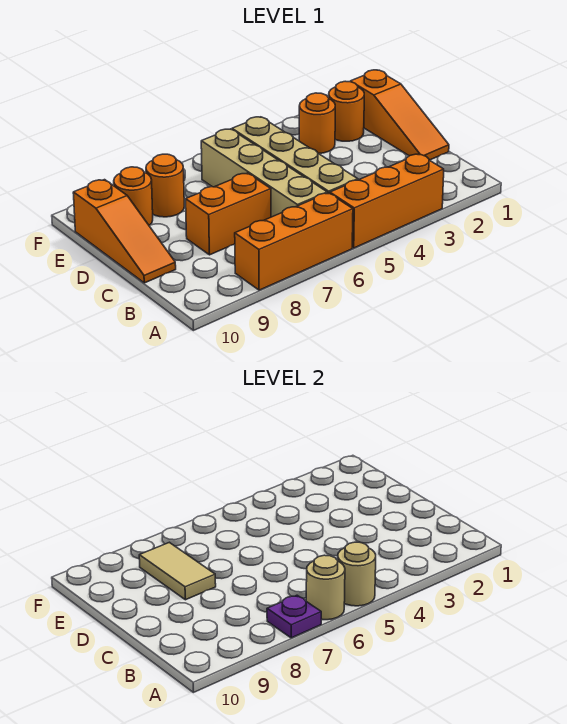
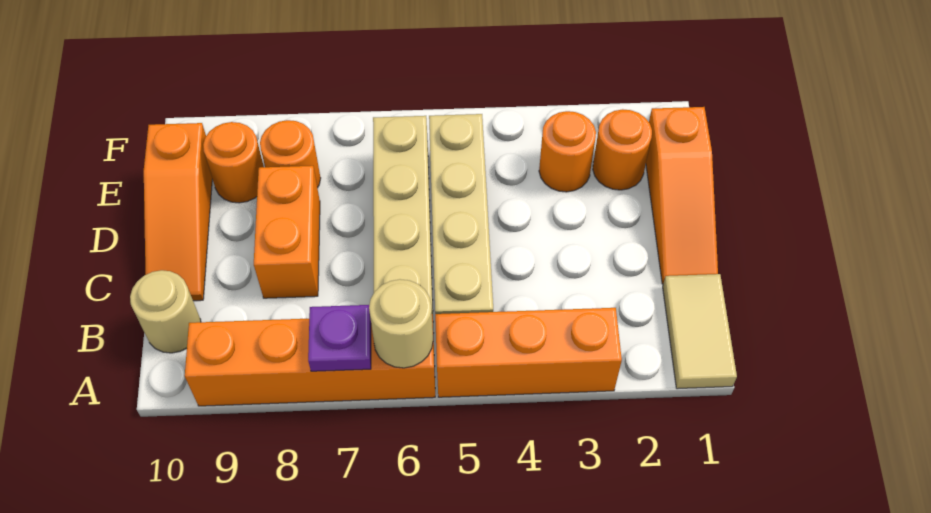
tan round brick A5 level 2 -> tan round brick B10 level 1
orange brick A6:A8 level 1 -> orange brick A6:A9 level 1
orange brick C7:C8 level 1 -> orange brick C8:D8 level 1
tan tile D8:E8 level 2 -> tan tile A1:B1 level 1

